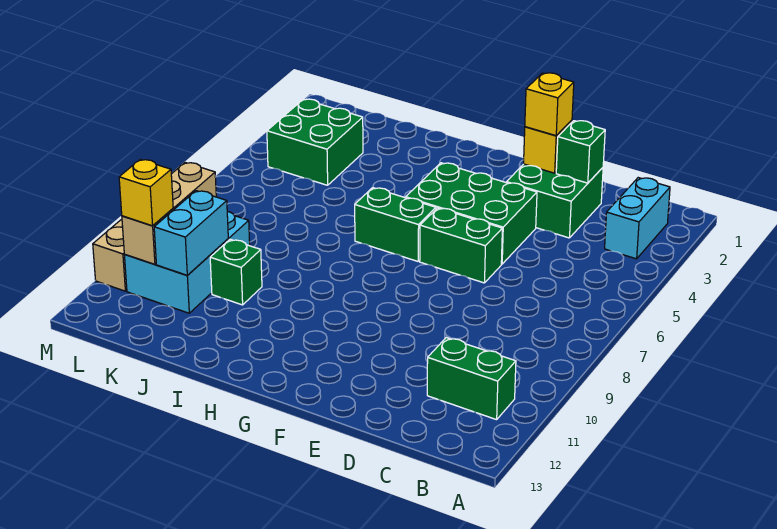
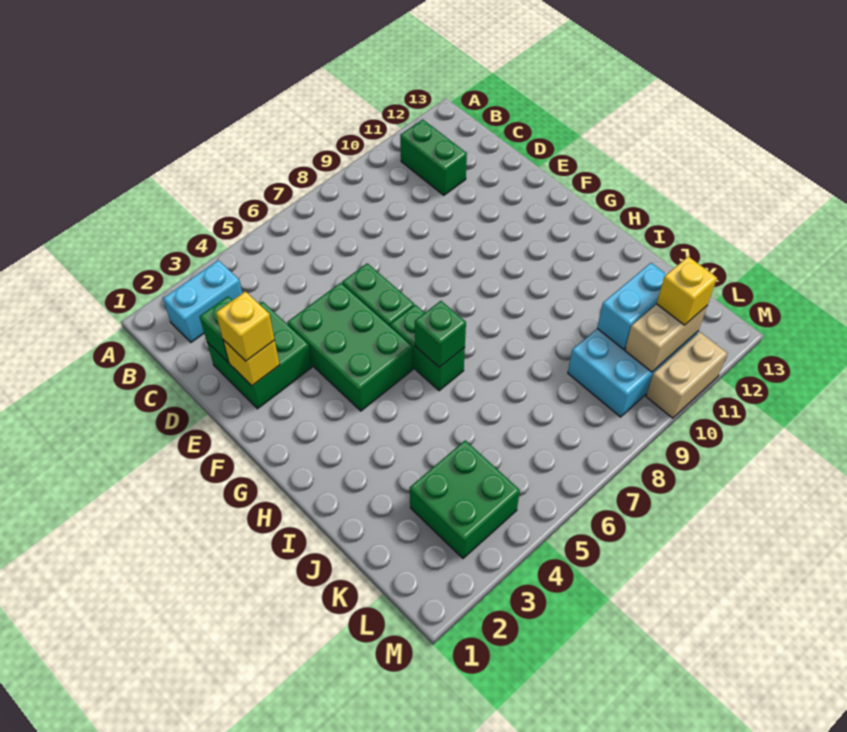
green brick J10 level 1 -> green brick H6 level 2
tan brick L9:L11 level 2 -> tan brick L10:L11 level 2

